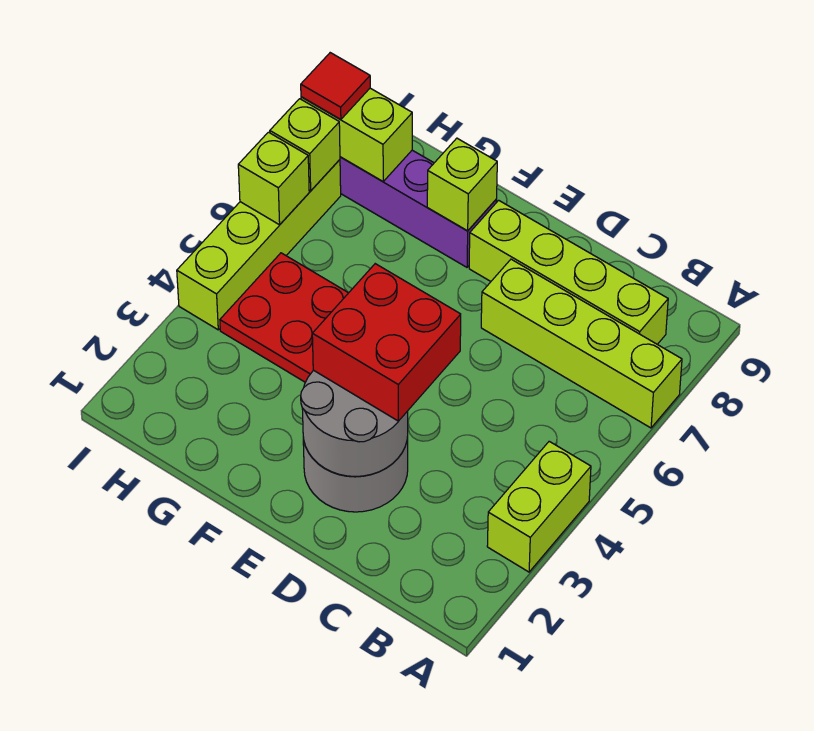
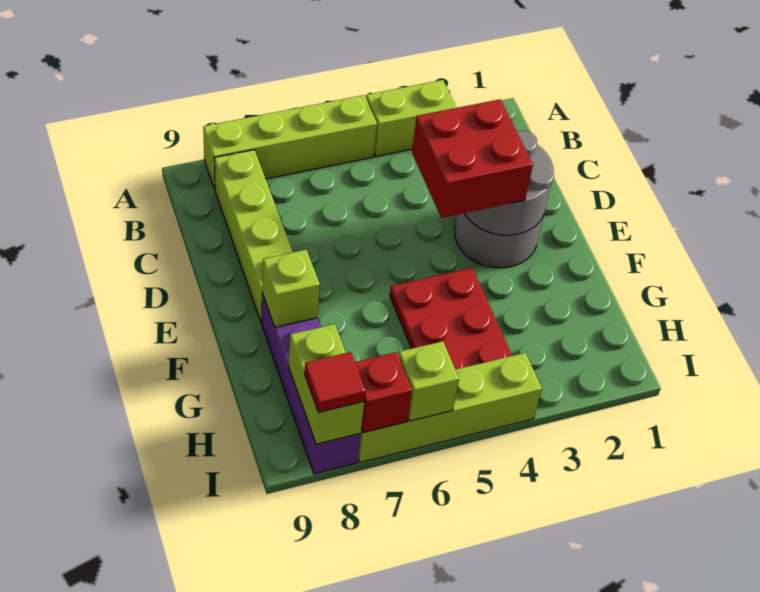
lime brick A7:D7 level 1 -> lime brick A5:A8 level 1
lime brick I7 level 2 -> red brick I7 level 2

